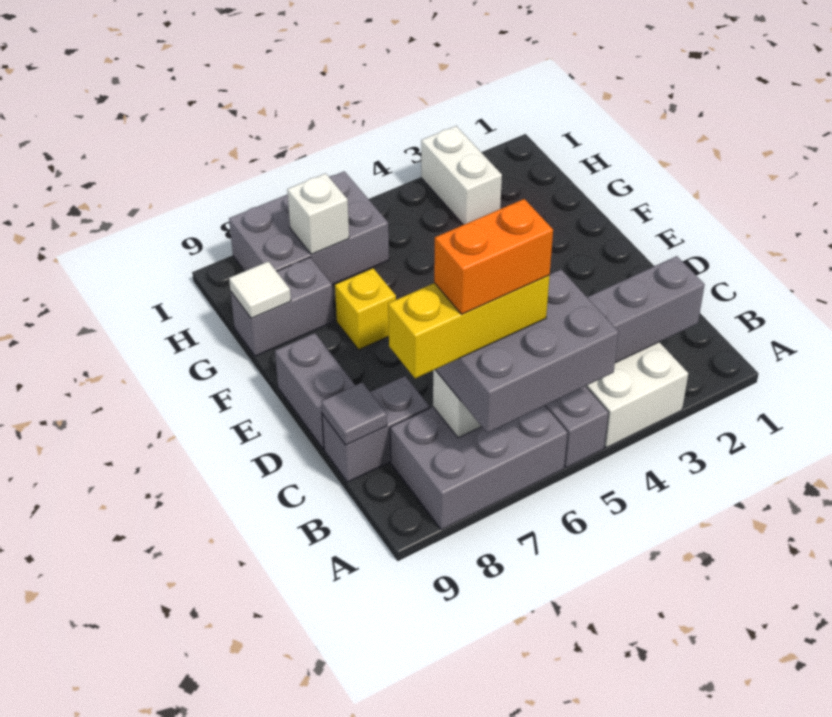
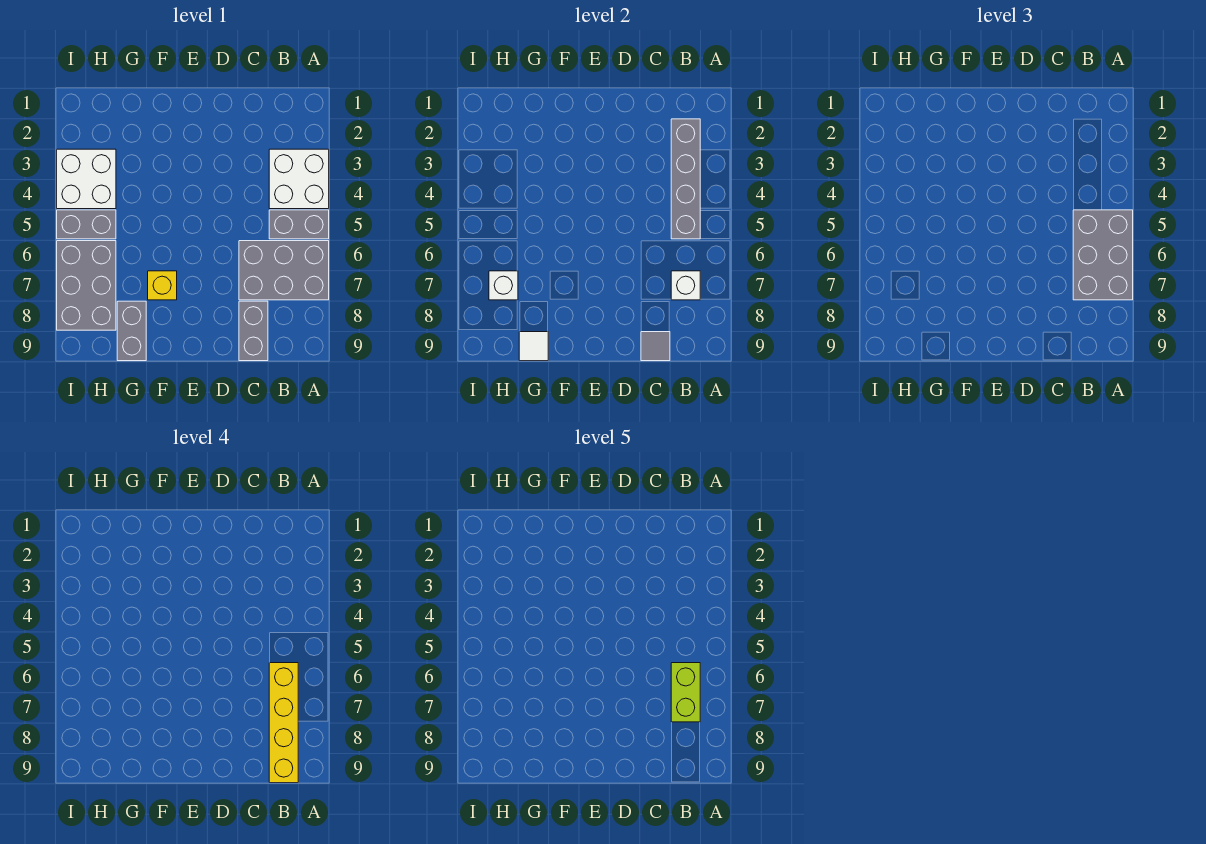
grey brick A6:B8 level 1 -> grey brick A6:C7 level 1
yellow brick B6:B8 level 4 -> yellow brick B6:B9 level 4
orange brick B6:B7 level 5 -> lime brick B6:B7 level 5
grey brick D9:E9 level 1 -> grey brick H5:I5 level 1
white brick H3:I3 level 1 -> white brick H3:I4 level 1

